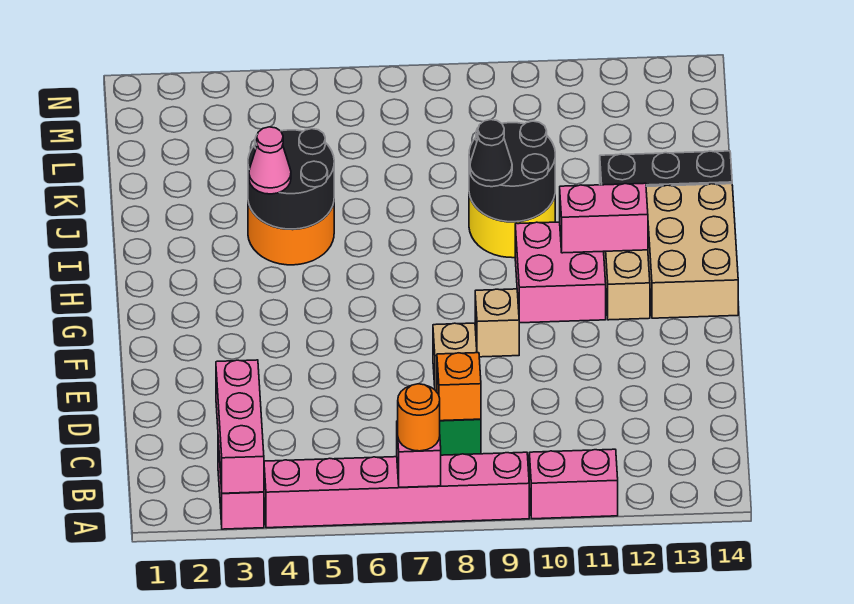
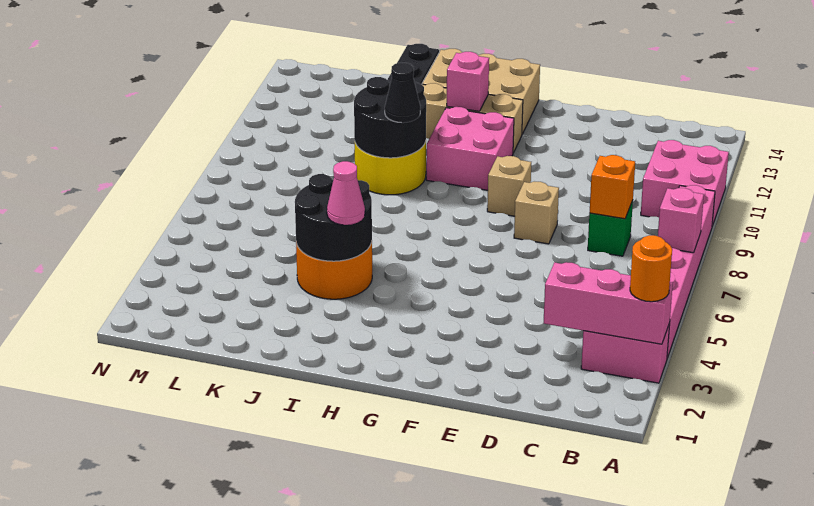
orange round brick A7 level 3 -> orange round brick A3 level 3
pink brick A10:A11 level 1 -> pink brick A10:B11 level 1
pink brick H11:H12 level 2 -> pink brick H12 level 2

